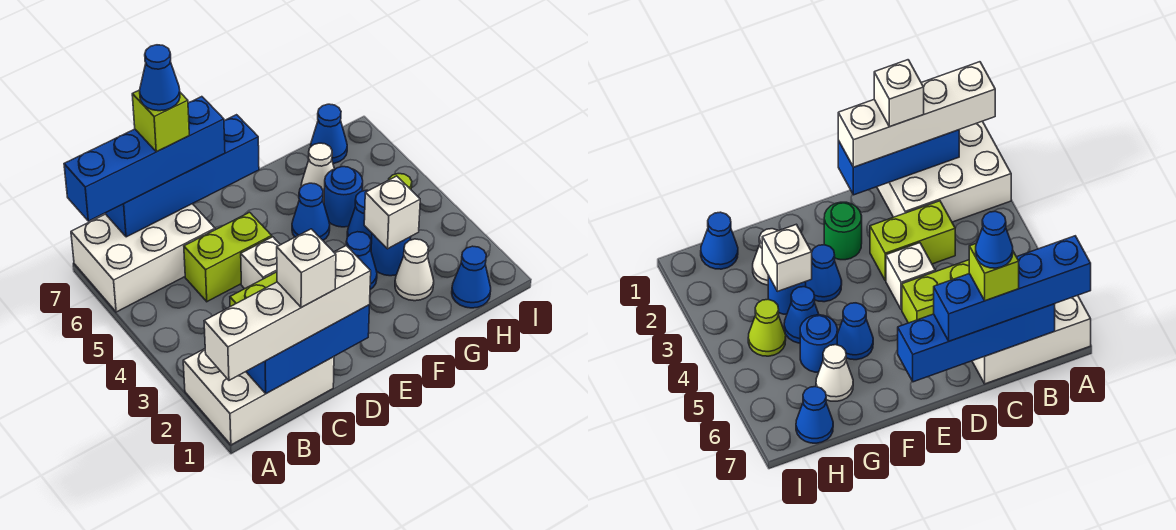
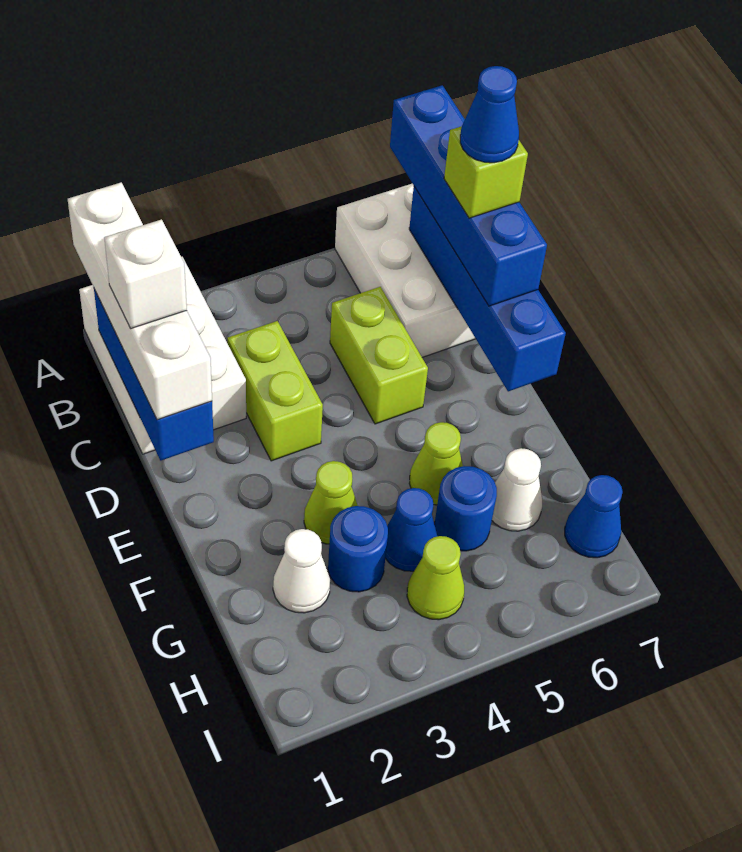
white brick D4 level 1 -> none
green round brick E2 level 1 -> none
blue cone F3 level 1 -> lime cone F3 level 1
blue cone F5 level 1 -> lime cone F5 level 1
white brick G3 level 2 -> none
blue cone H1 level 1 -> none

